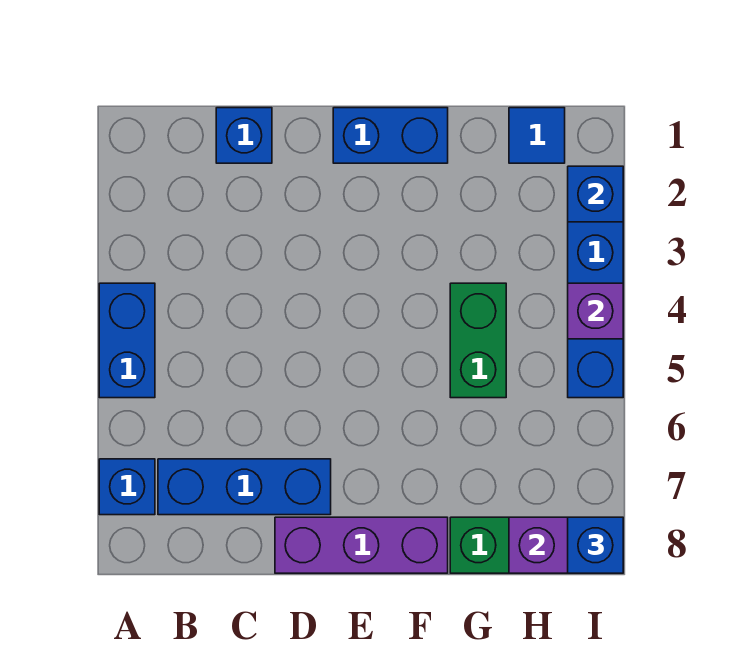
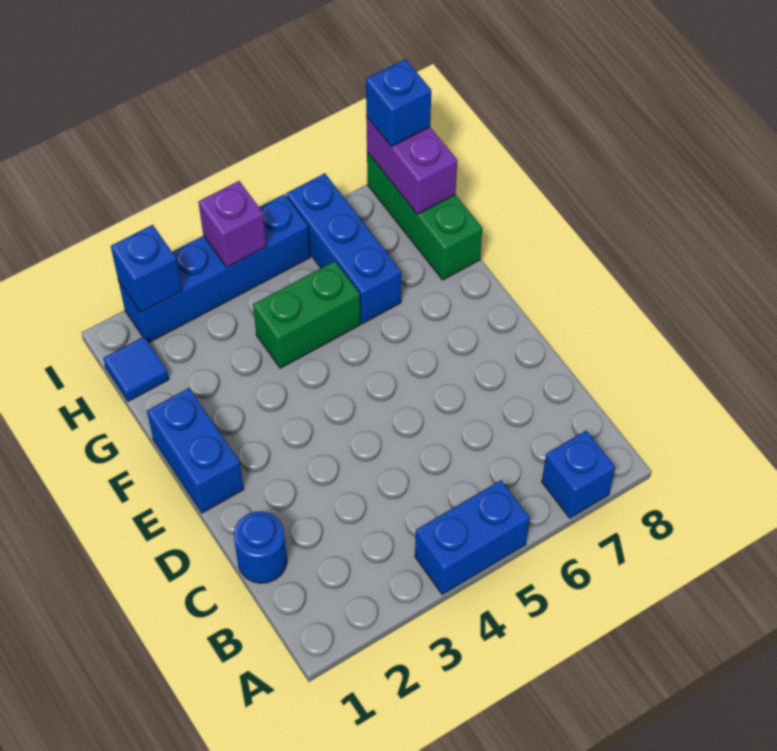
blue brick B7:D7 level 1 -> blue brick G6:I6 level 1
blue brick C1 level 1 -> blue round brick C1 level 1
purple brick D8:F8 level 1 -> none

